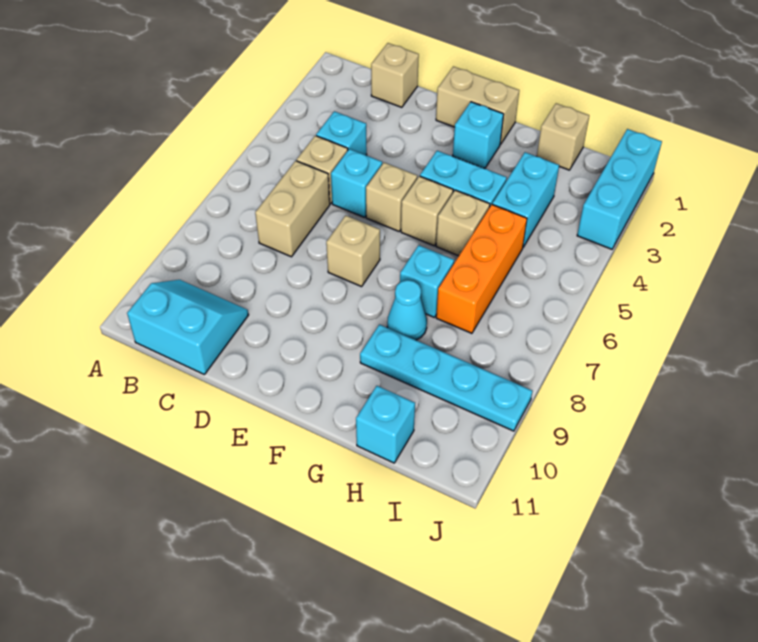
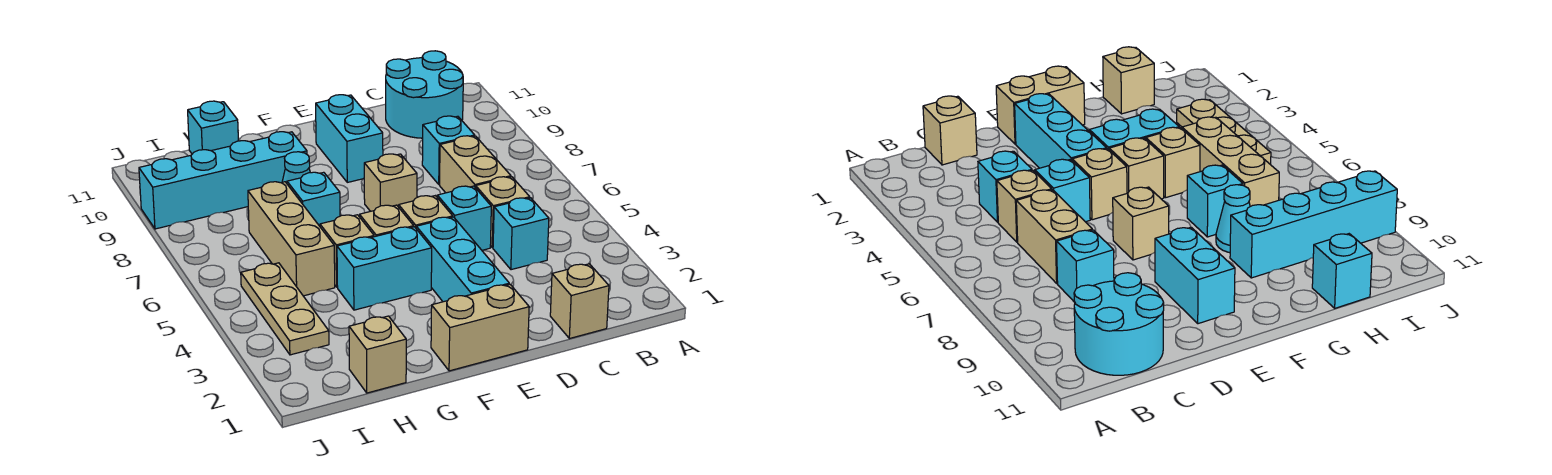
cyan slope B10:C11 level 1 top 11 -> cyan round brick B10:C11 level 1
cyan brick F2 level 1 -> cyan brick C8 level 1
cyan plate G9:J9 level 1 -> cyan brick G9:J9 level 1
cyan brick H3:H4 level 1 -> cyan brick E9:E10 level 1
orange brick H5:H7 level 1 -> tan brick H5:H7 level 1
none -> tan plate I3:I5 level 1
cyan brick J1:J3 level 1 -> cyan brick E2:E4 level 1

